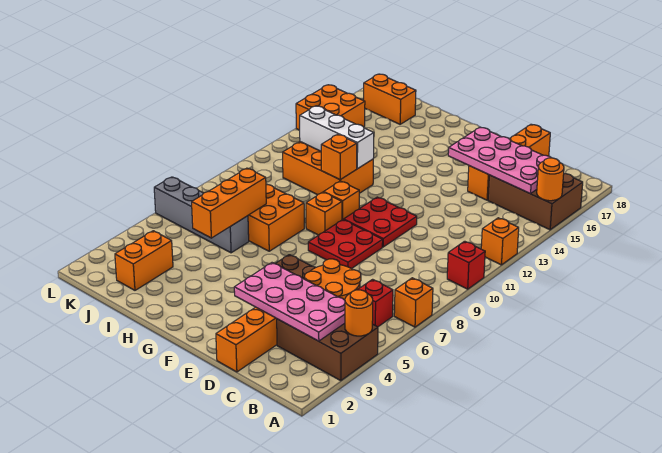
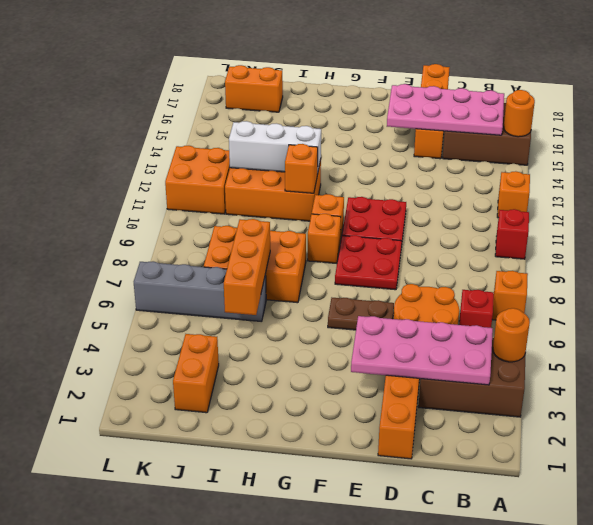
orange brick K14:L15 level 1 -> orange brick K11:L12 level 1

